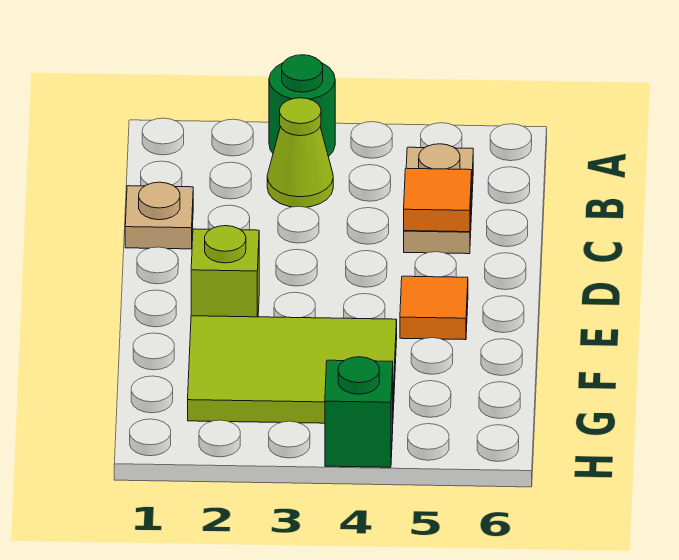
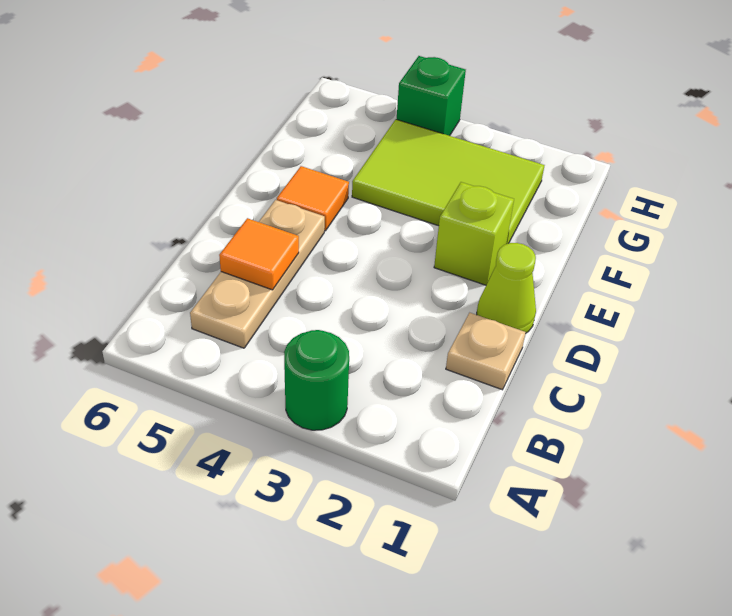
lime cone B3 level 1 -> lime cone D1 level 1
tan plate B5:C5 level 1 -> tan plate B5:D5 level 1

